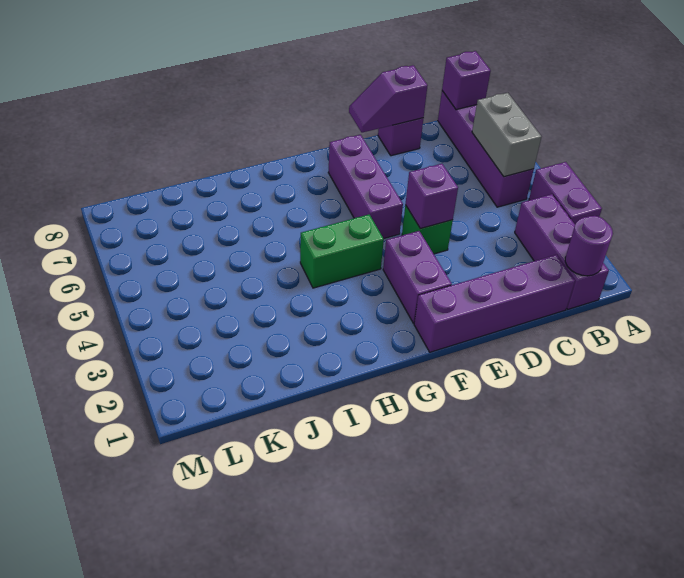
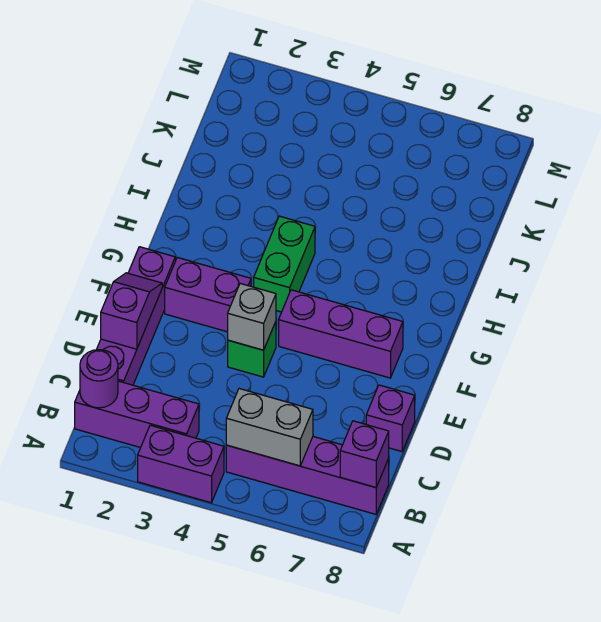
purple slope D8:E8 level 2 top D -> purple slope D1:E1 level 2 top D
purple brick E4 level 2 -> grey brick E4 level 2

